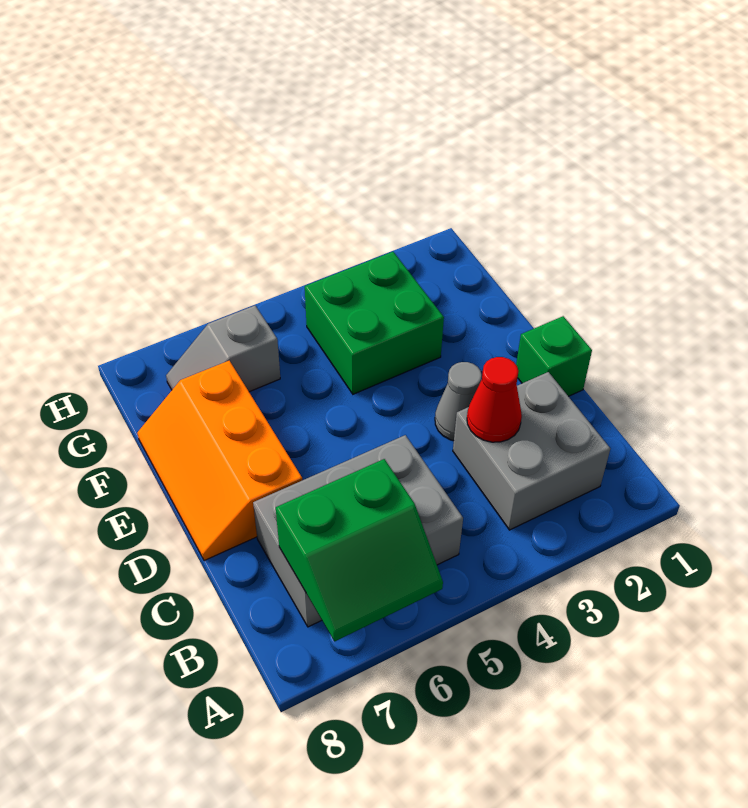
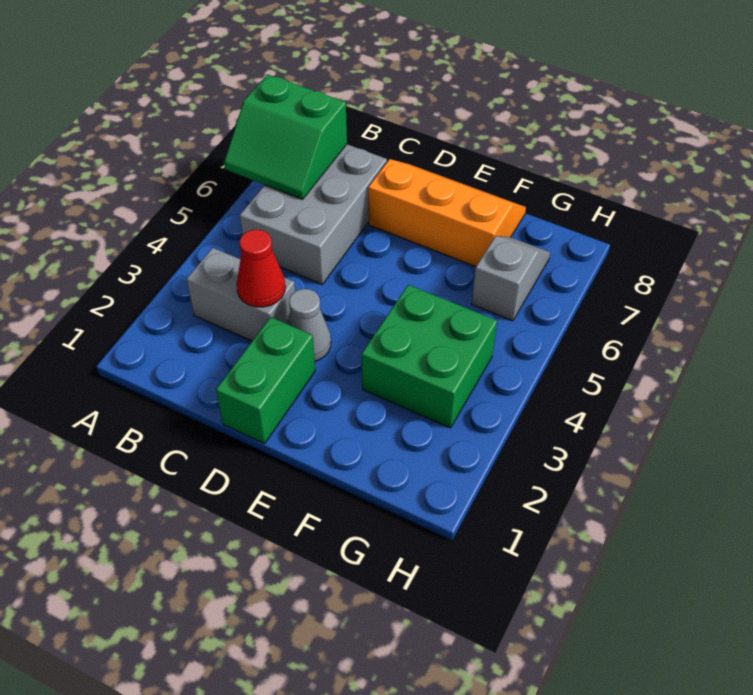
green slope A6:B7 level 2 top B -> green slope A6:B7 level 2 top 7
grey brick B2:C3 level 1 -> grey brick B3:C3 level 1
green brick D1 level 1 -> green brick D1:D2 level 1

